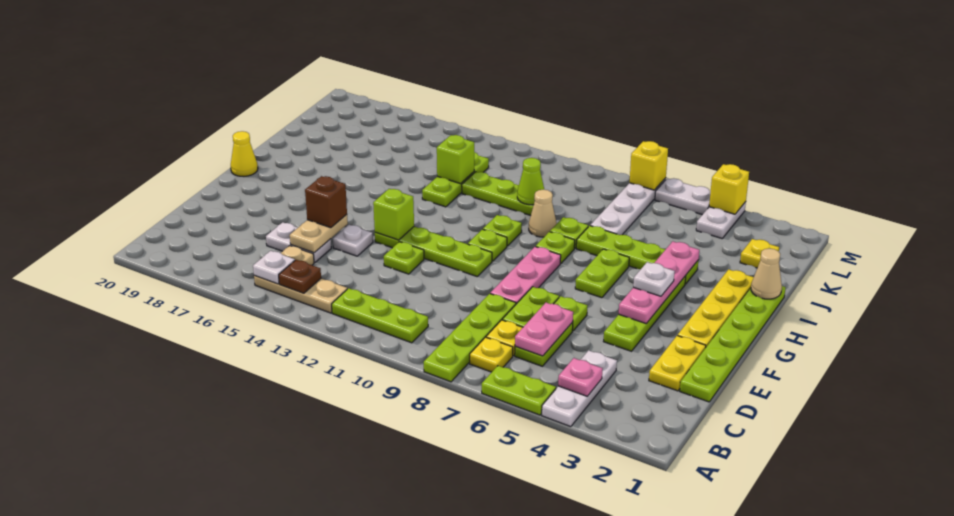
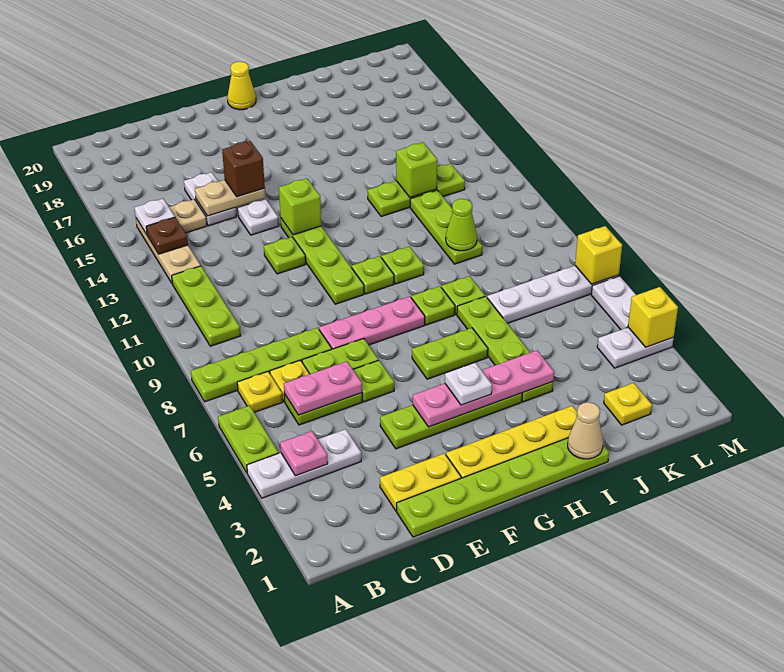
tan cone I9 level 1 -> none

